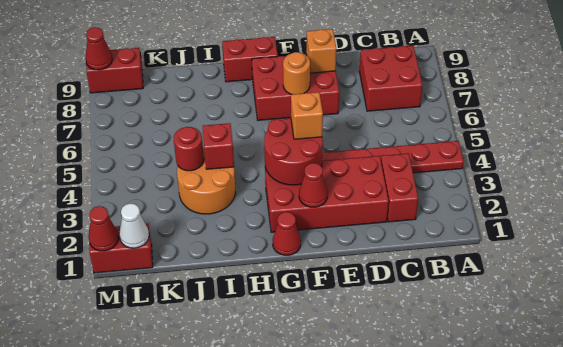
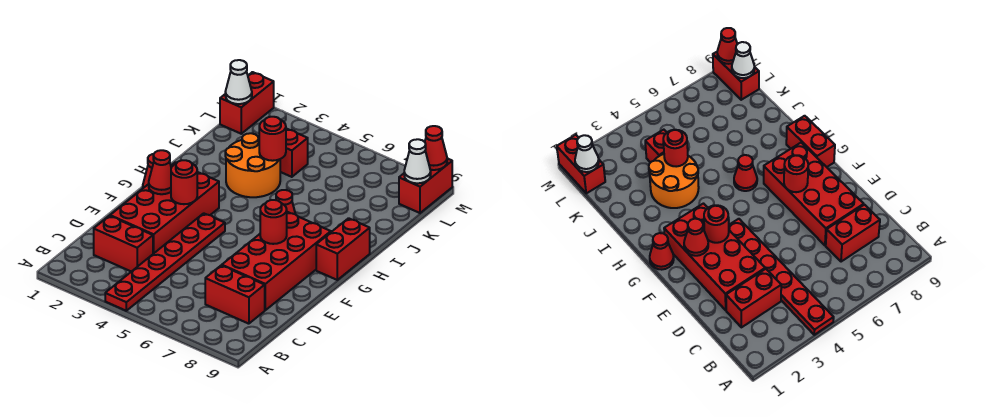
red brick B7:C8 level 1 -> red brick C7:C8 level 1
red brick E7:G8 level 1 -> red brick D7:G8 level 1
orange brick E8 level 2 -> none
red round brick F3:G4 level 2 -> red round brick F3 level 2
orange brick F4 level 3 -> none
orange round brick F7 level 2 -> red round brick F7 level 2
red brick I4 level 2 -> red brick K4 level 1
none -> white cone L9 level 2
red cone M1 level 2 -> red cone H6 level 1

